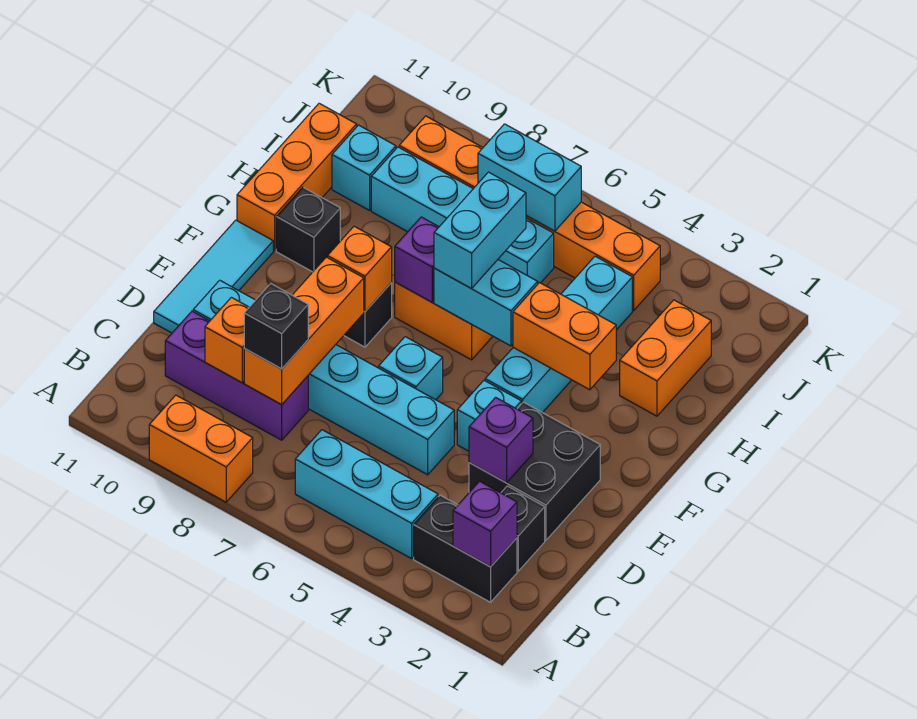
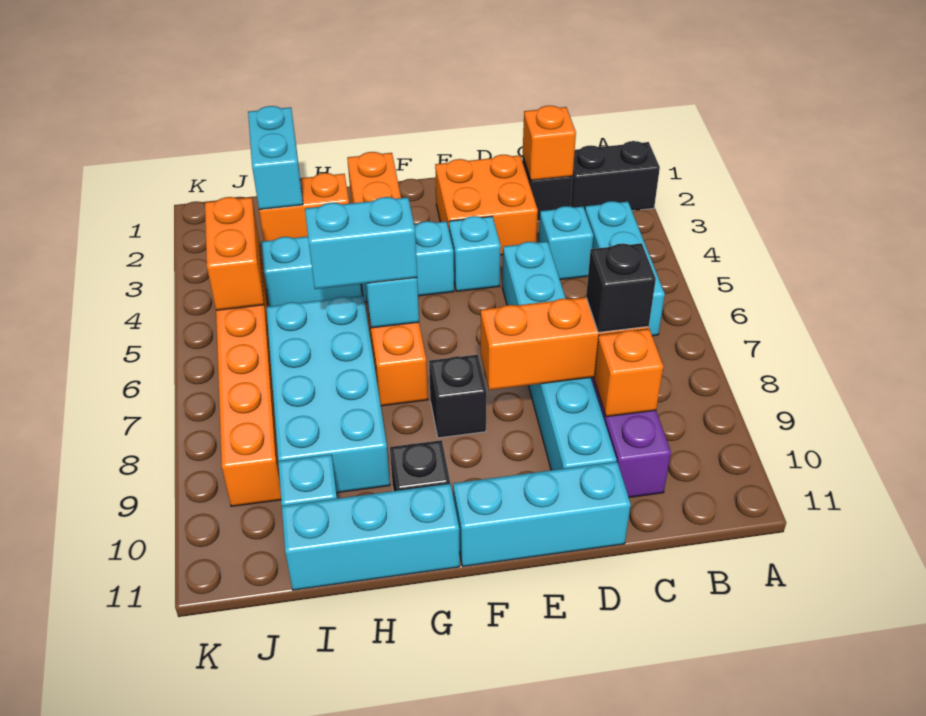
orange brick A8:A9 level 1 -> orange brick J4:J5 level 2
black brick B2:B3 level 1 -> black brick A2:B2 level 1
purple brick B2 level 2 -> none
black brick D2:E3 level 1 -> orange brick D2:E3 level 1
purple brick D3 level 2 -> none
cyan tile D11:F11 level 1 -> cyan brick D11:F11 level 1
cyan brick E6 level 1 -> cyan brick C4 level 1
orange brick F8 level 2 -> orange brick C2 level 2
purple brick G7 level 2 -> none
orange brick G11:I11 level 1 -> cyan brick G11:I11 level 1
cyan brick I6:I9 level 1 -> cyan brick H6:I9 level 1
cyan brick J6:J7 level 2 -> cyan brick I1:I2 level 2

